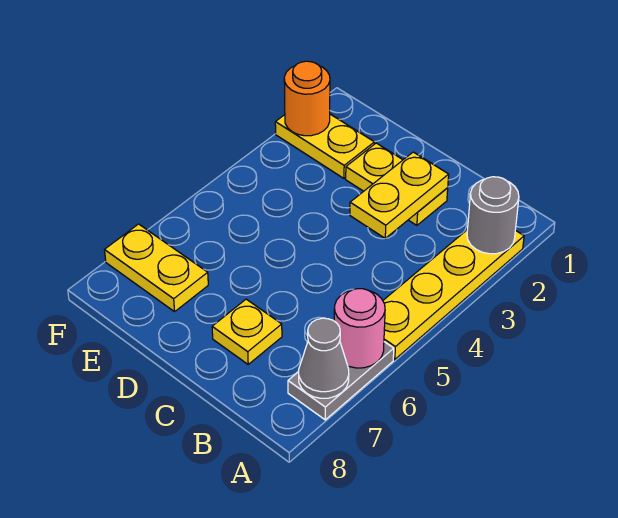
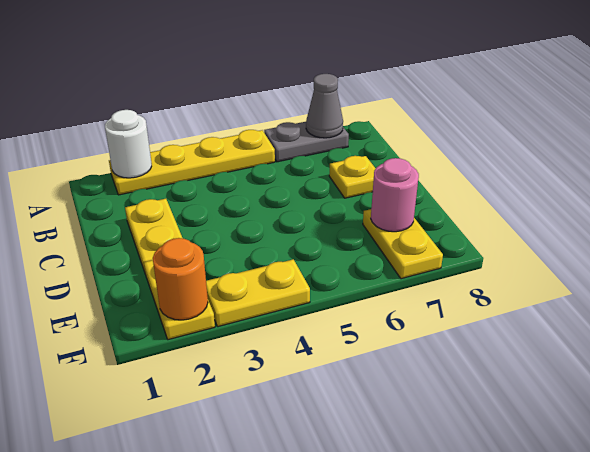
grey round brick A2 level 2 -> white round brick A2 level 2
pink round brick A6 level 2 -> pink round brick E7 level 2
yellow plate C2:C3 level 2 -> yellow plate F3:F4 level 1

